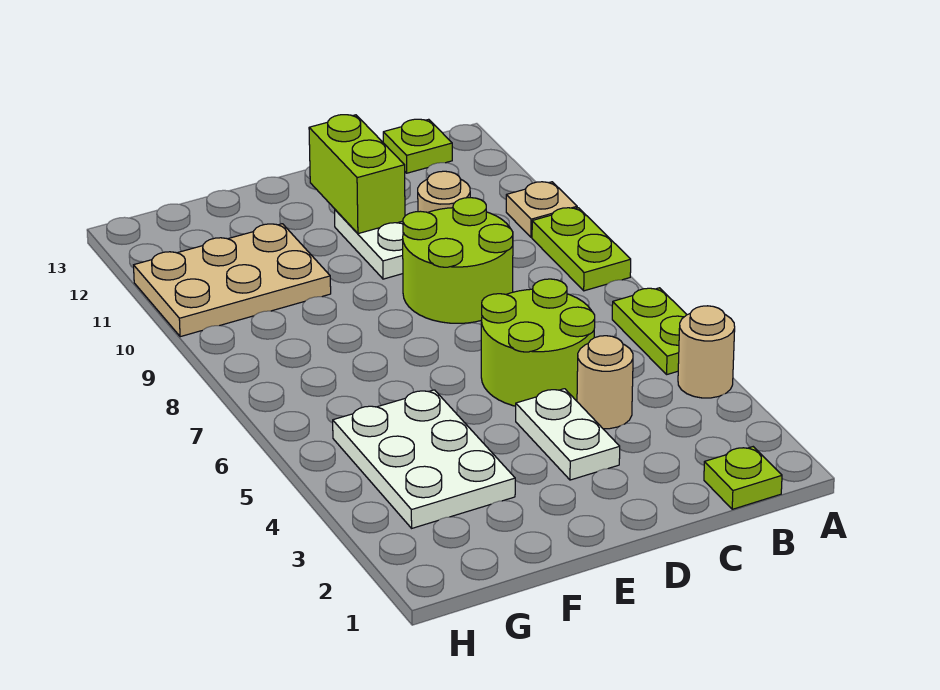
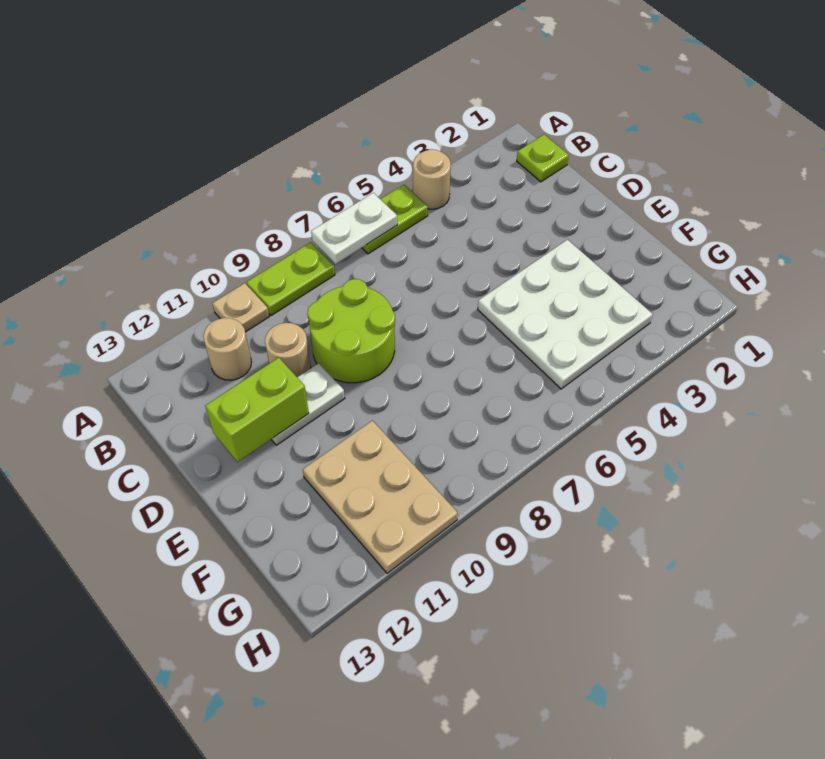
lime plate B13 level 1 -> none
tan round brick C4 level 1 -> tan round brick B11 level 1
lime round brick C5:D6 level 1 -> none
white plate D3:D4 level 1 -> white plate A6:A7 level 2
white plate F3:G5 level 1 -> white plate E3:G5 level 1

